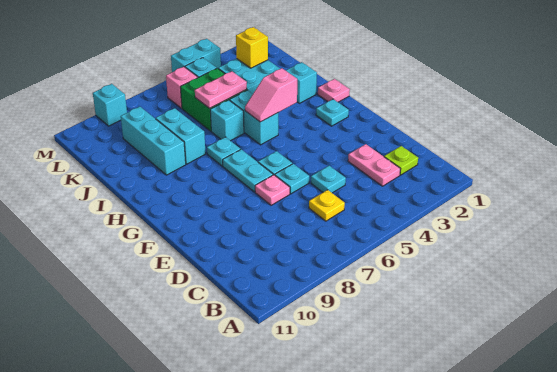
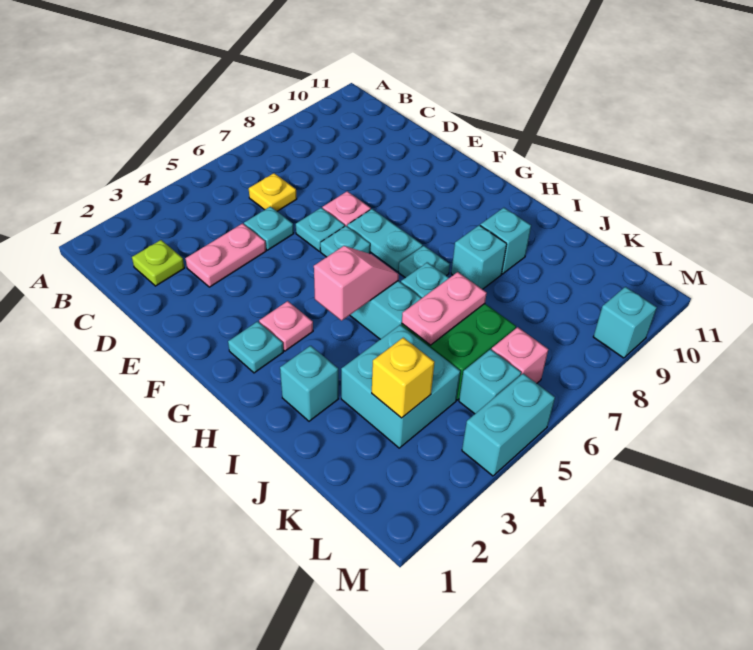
pink plate C3:D3 level 1 -> pink plate D3:D4 level 1
pink plate H1 level 1 -> pink plate G3 level 1
cyan brick I8:J8 level 1 -> cyan brick I8 level 1
cyan brick I9:K9 level 1 -> cyan brick I9 level 1

